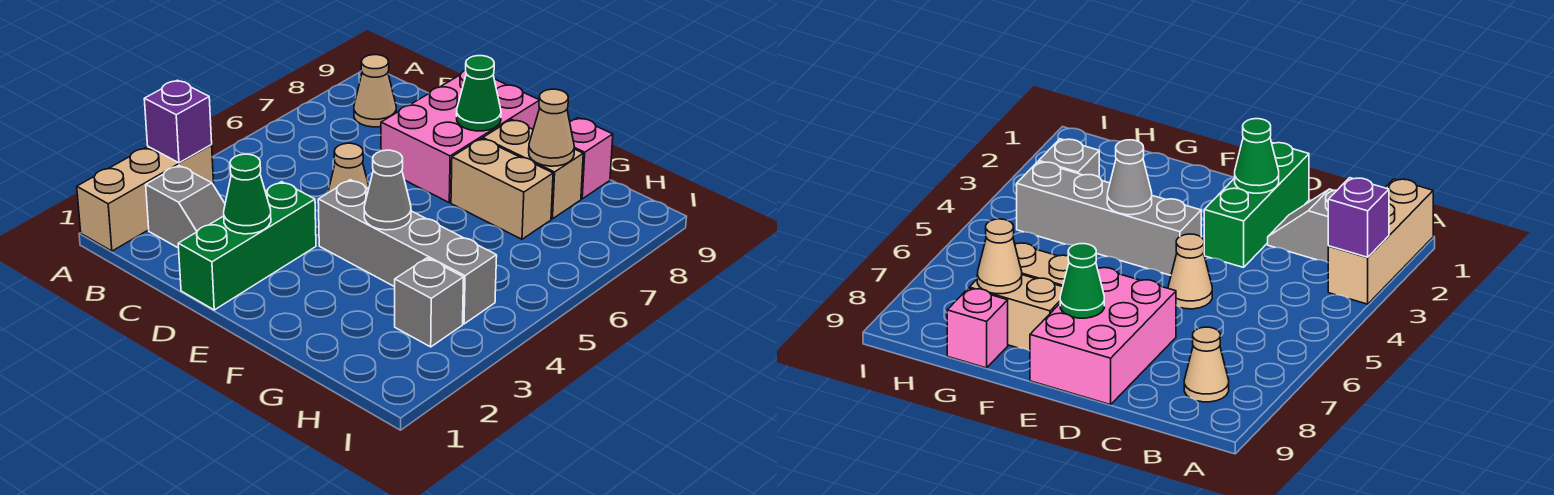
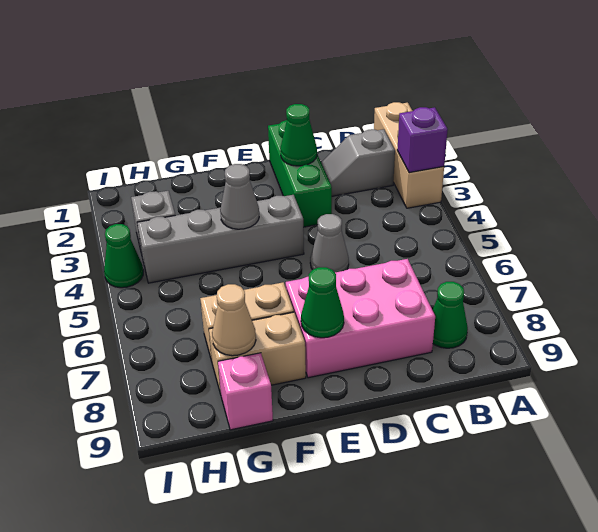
tan cone B8 level 1 -> green cone B8 level 1
tan cone D5 level 1 -> grey cone D5 level 1
pink brick D7:E9 level 1 -> pink brick C7:E8 level 1
none -> green cone I4 level 1

